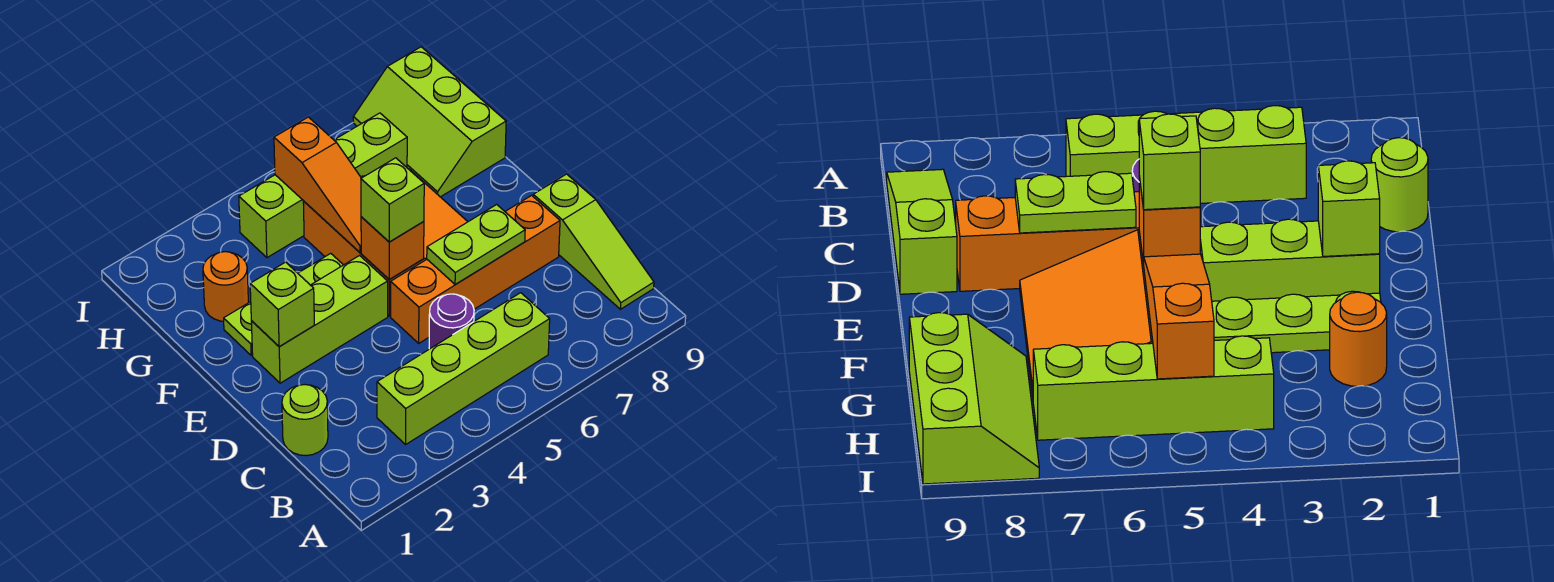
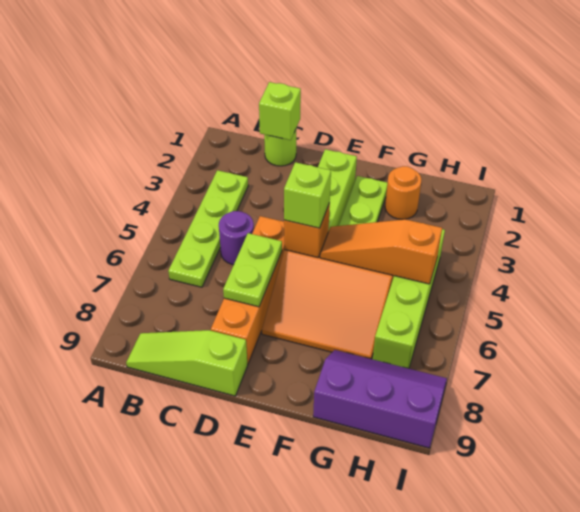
lime brick B3:B6 level 1 -> lime plate B3:B6 level 1
lime brick E2 level 2 -> lime brick C1 level 2
lime slope G8:I9 level 1 top 9 -> purple slope G8:I9 level 1 top 9

